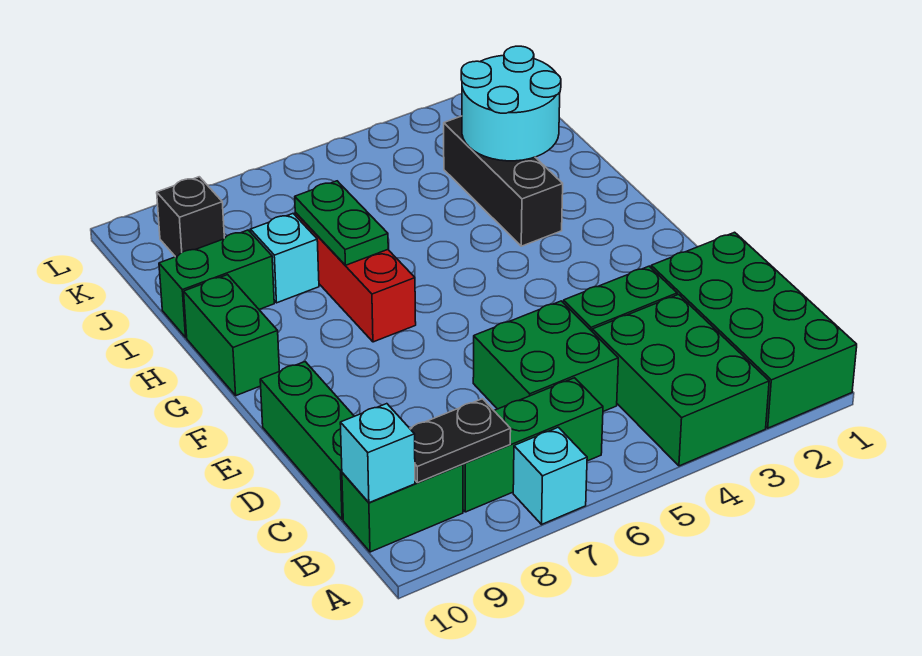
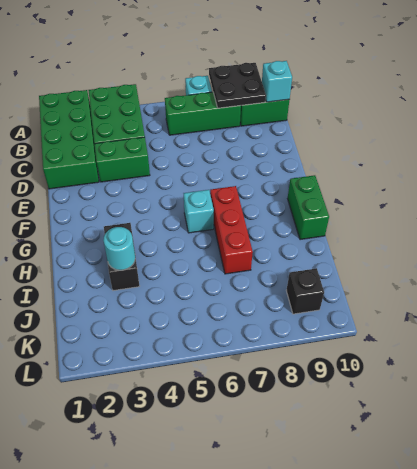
black plate B8:B9 level 2 -> black plate A8:B9 level 2
green brick C5:D6 level 1 -> none
green brick C10:E10 level 1 -> none
black brick H3:J3 level 1 -> black brick H3:I3 level 1
green plate H7:I7 level 2 -> none
cyan round brick I2:J3 level 2 -> cyan round brick I3 level 2
cyan brick I8 level 1 -> cyan brick G6 level 1
green brick I9:I10 level 1 -> none

